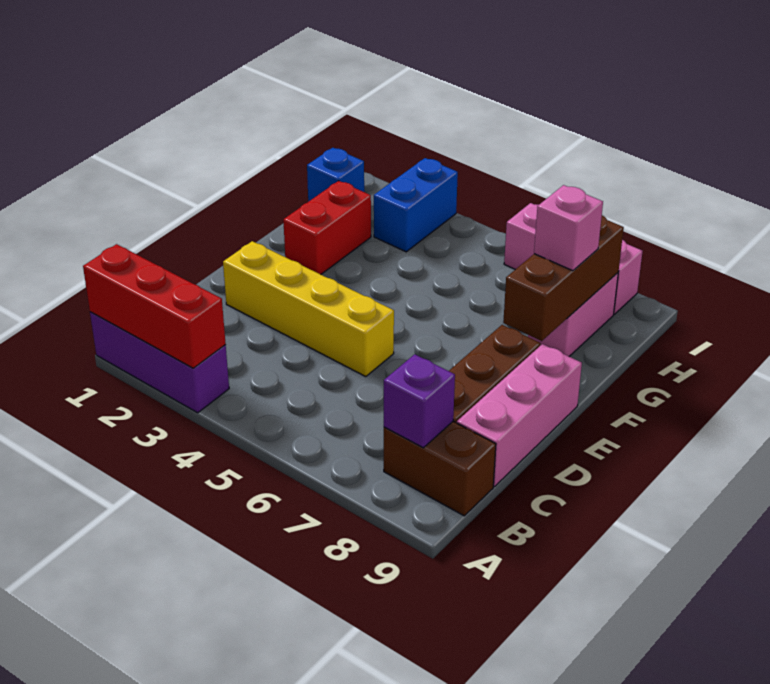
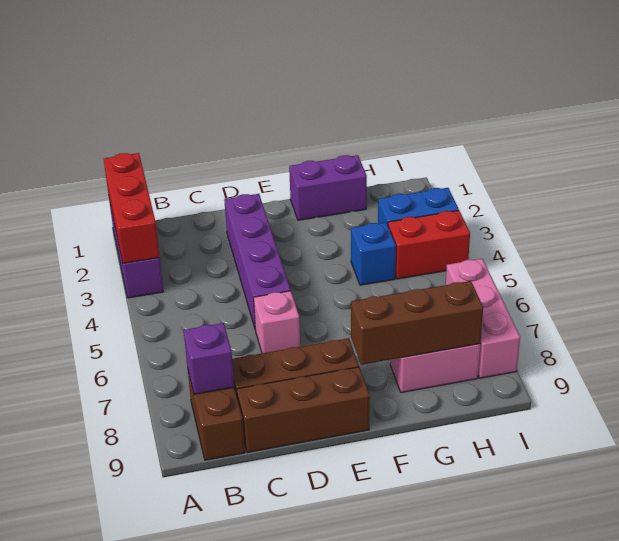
pink brick C9:E9 level 1 -> brown brick C9:E9 level 1
yellow brick D2:D5 level 1 -> purple brick D2:D5 level 1
none -> purple brick F1:G1 level 1
red brick F2:G2 level 1 -> red brick H4:I4 level 1
pink brick G8 level 3 -> pink brick D6 level 1
blue brick H1 level 1 -> blue brick G4 level 1

